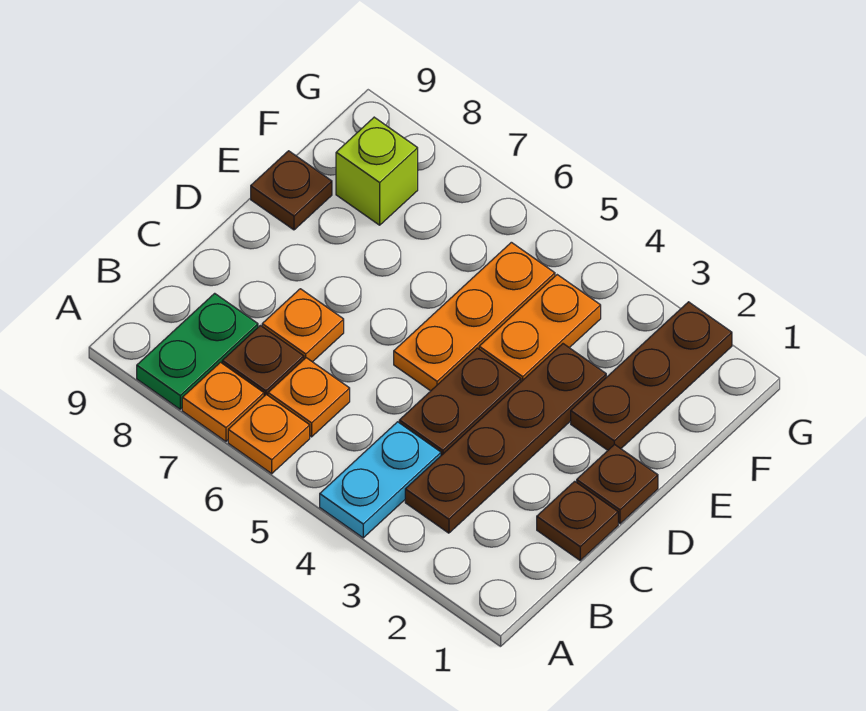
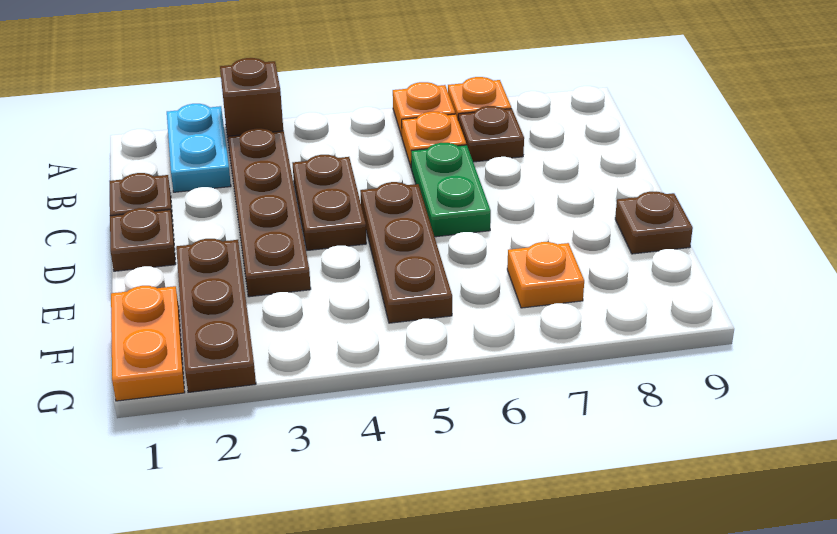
none -> brown brick A3 level 1
cyan plate A4:B4 level 1 -> cyan plate A2:B2 level 1
green plate A8:B8 level 1 -> green plate C6:D6 level 1
orange plate C7 level 1 -> orange plate F7 level 1
orange plate D5:F5 level 1 -> brown plate D5:F5 level 1
orange plate E4:F4 level 1 -> orange plate F1:G1 level 1
lime brick F8 level 1 -> none

